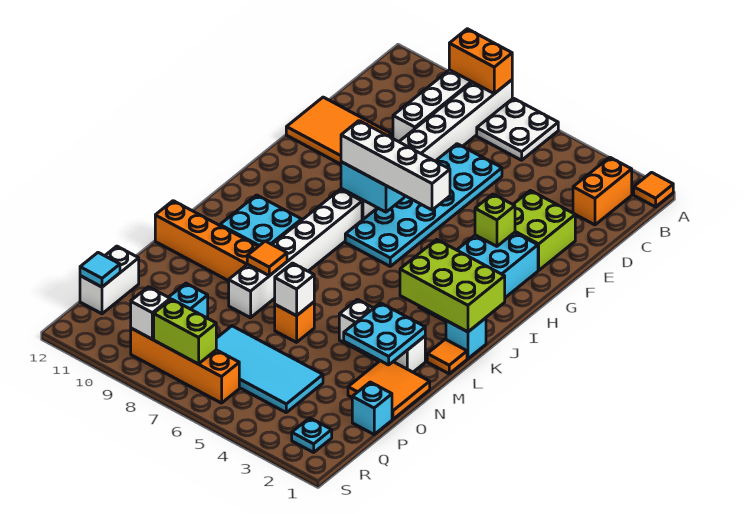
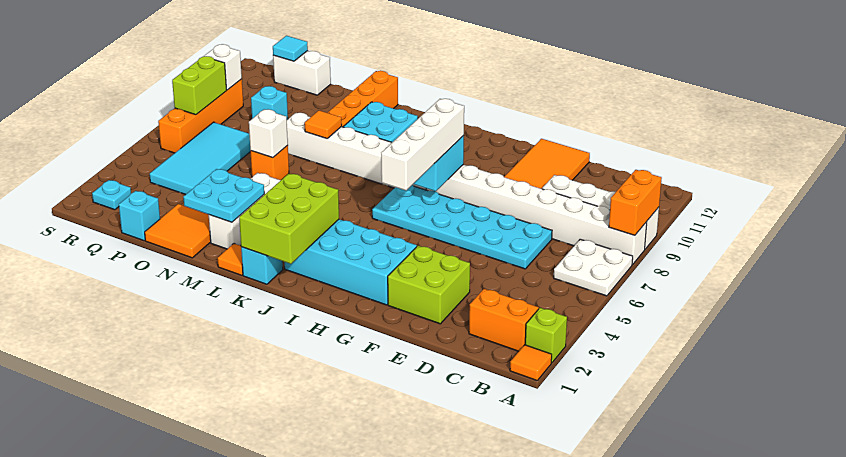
lime brick G3 level 2 -> lime brick A2 level 1

